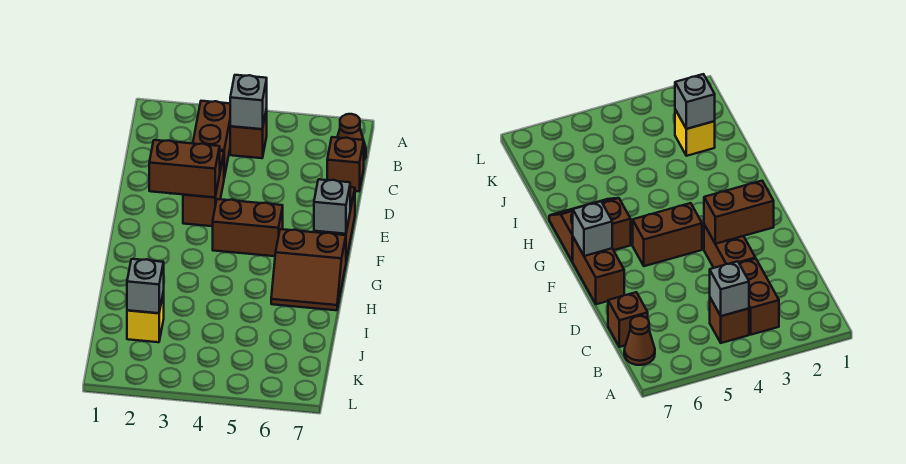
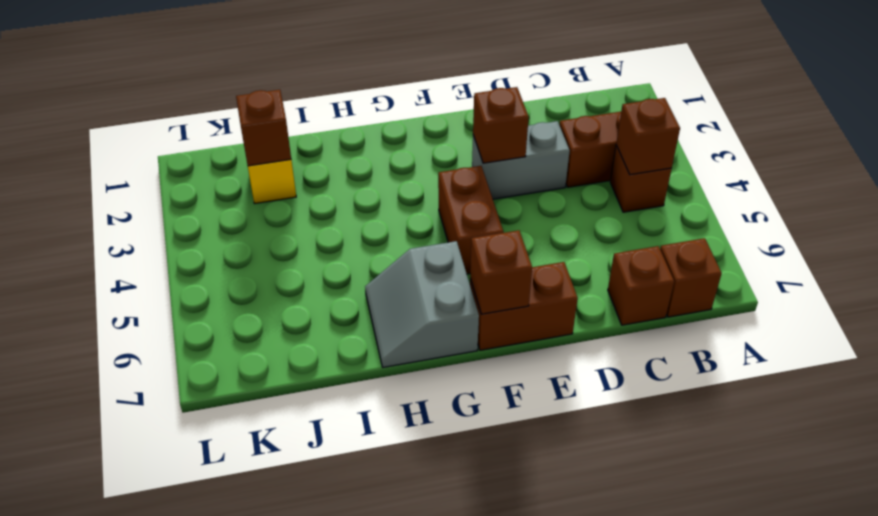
grey brick B4 level 2 -> brown brick B4 level 2
brown cone B7 level 1 -> brown brick B7 level 1
brown brick D3:E3 level 1 -> grey brick D3:E3 level 1
brown brick E2:E3 level 2 -> brown brick E3 level 2
grey brick F7 level 2 -> brown brick F7 level 2
brown slope G6:H7 level 1 top G -> grey slope G6:H7 level 1 top G
grey brick J2 level 2 -> brown brick J2 level 2

